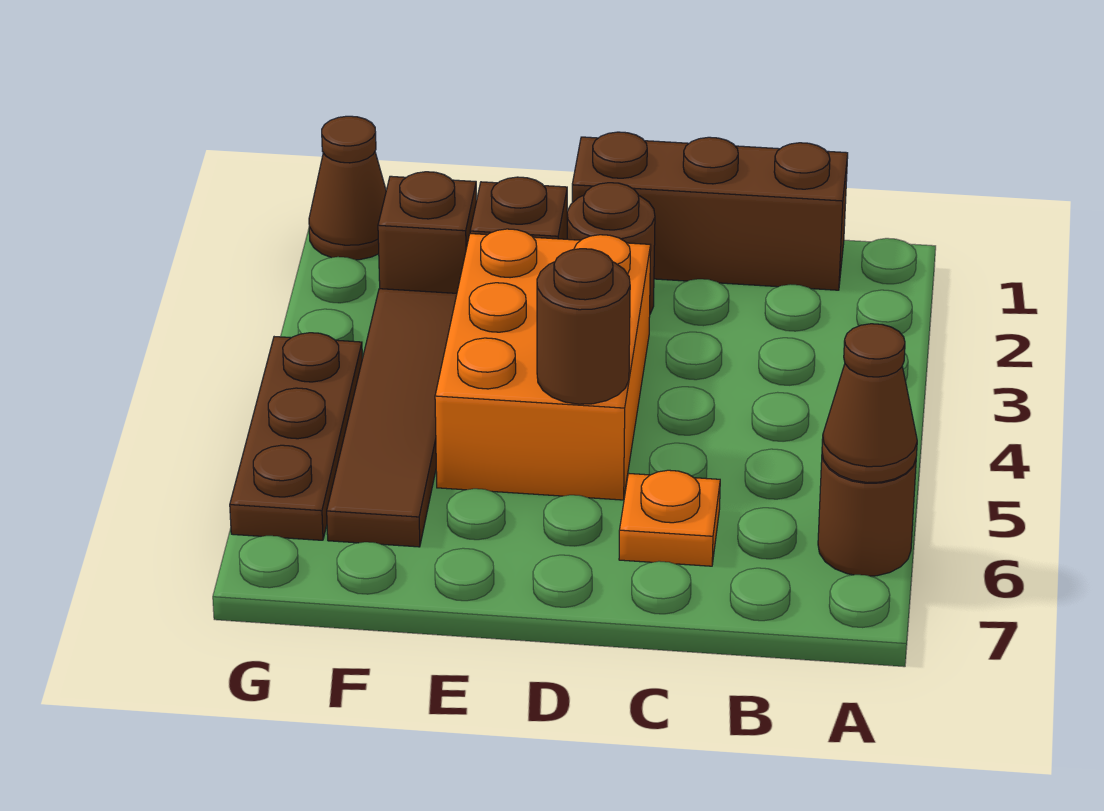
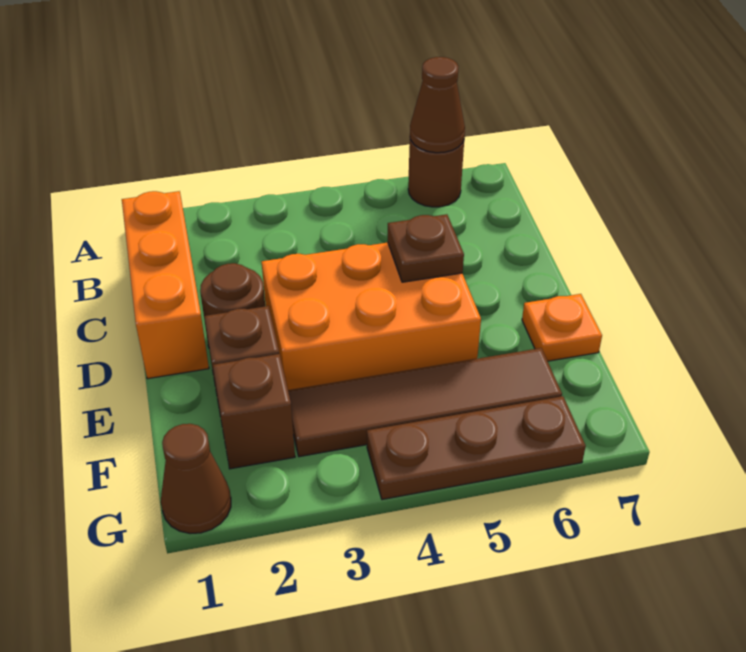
brown brick B1:D1 level 1 -> orange brick B1:D1 level 1
orange plate C6 level 1 -> orange plate E7 level 1
brown round brick D5 level 2 -> brown plate D5 level 2

